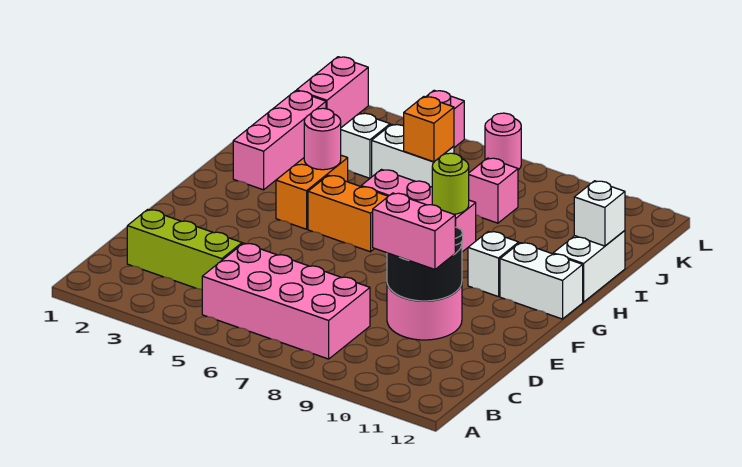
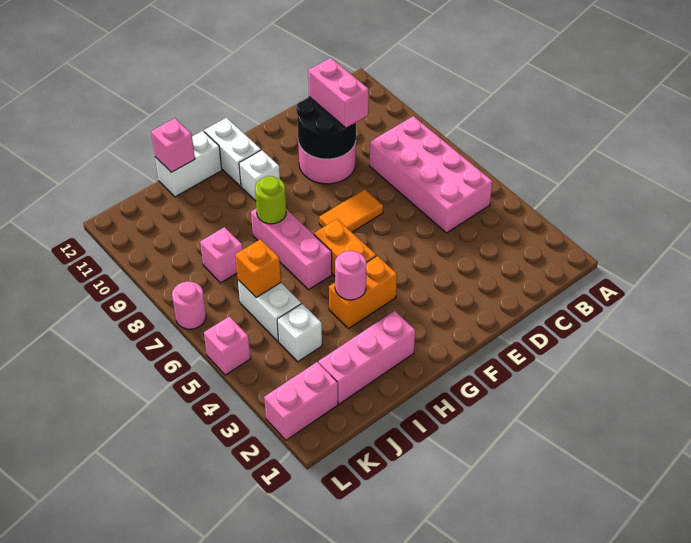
lime brick C2:C4 level 1 -> none
none -> orange tile E7:F7 level 1
white brick I12 level 2 -> pink brick I12 level 2

